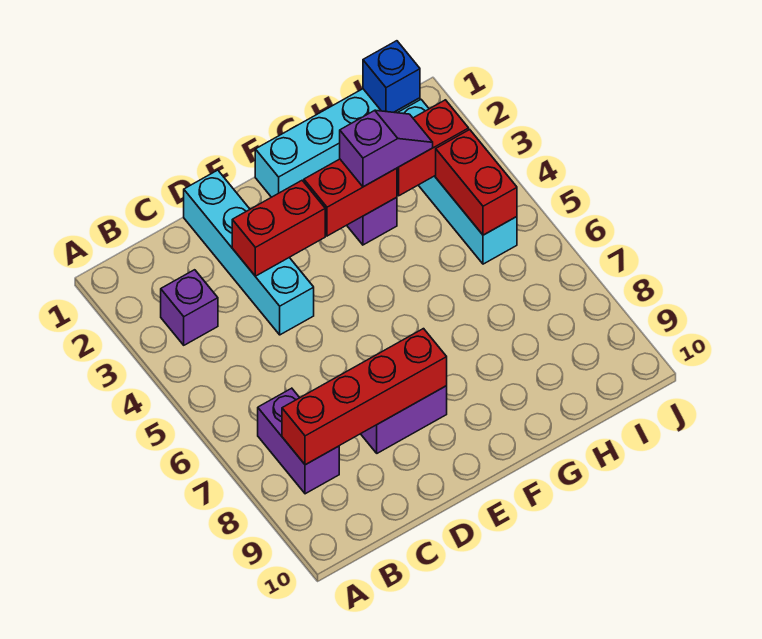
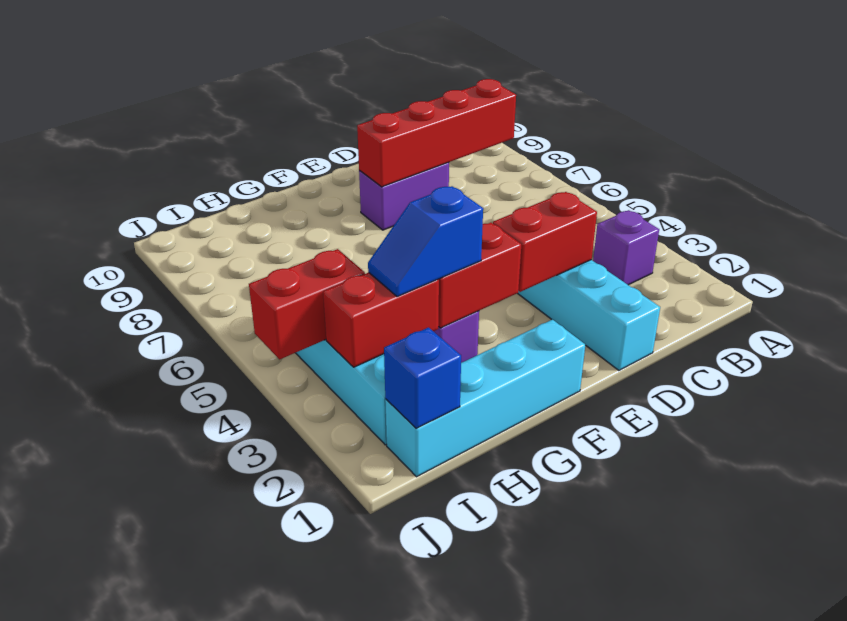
purple brick B7:B8 level 1 -> none
purple slope G3:H3 level 3 top G -> blue slope G3:H3 level 3 top G
red brick I4:I5 level 2 -> red brick I4:J4 level 2

